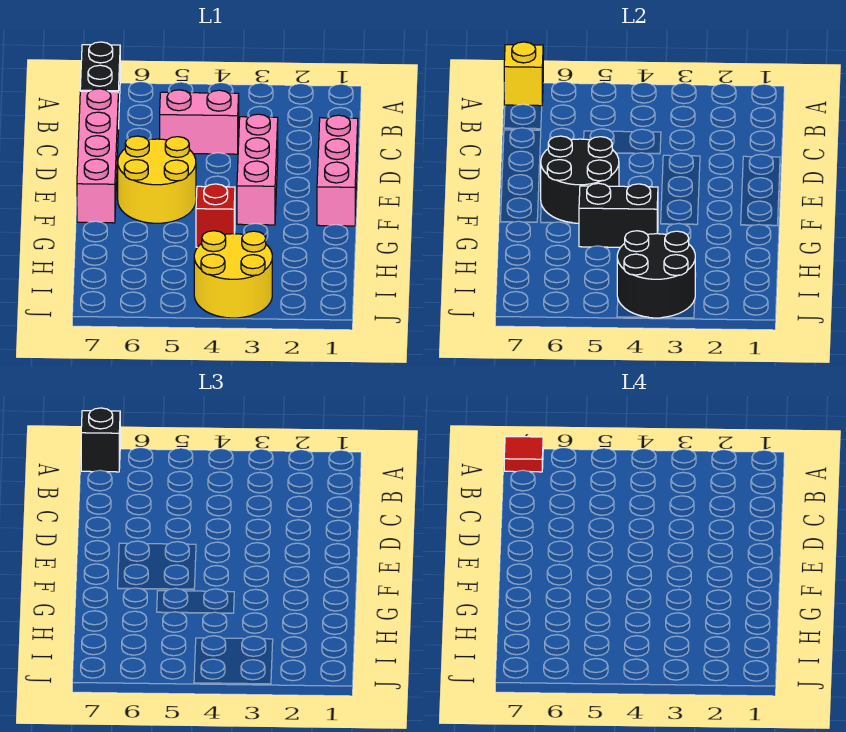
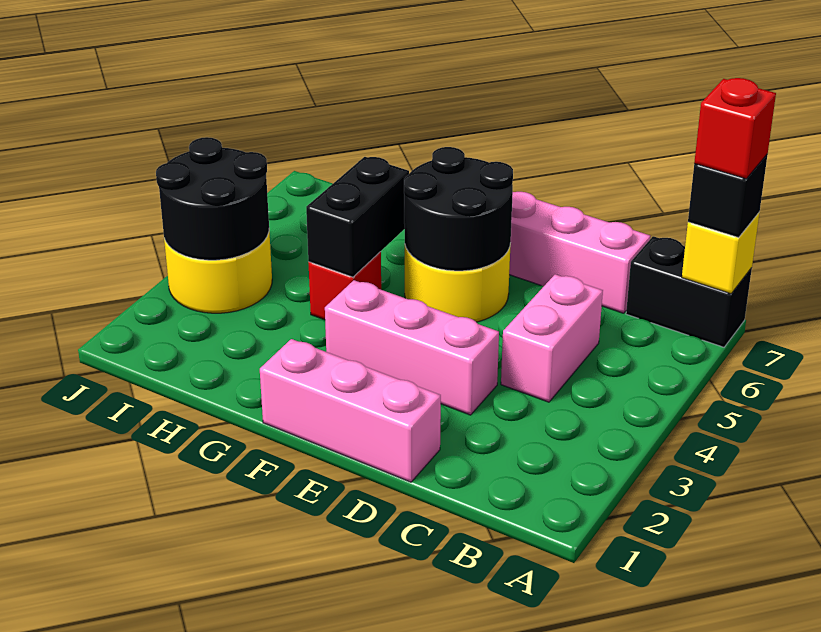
red tile A7 level 4 -> red brick A7 level 4

